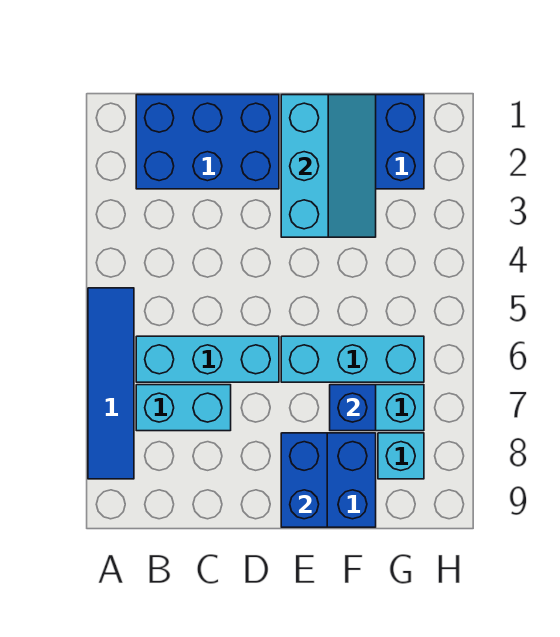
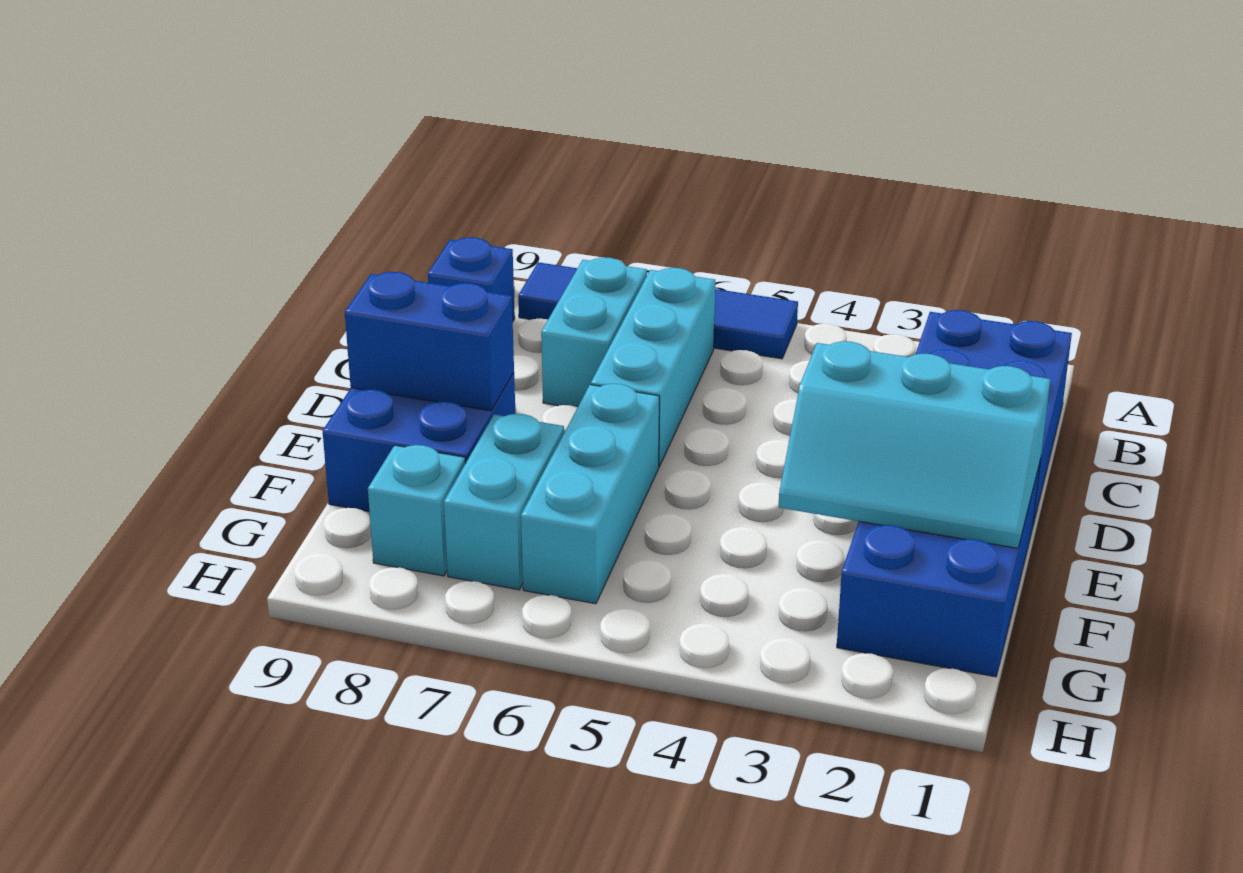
blue brick F7 level 2 -> blue brick B9 level 1

